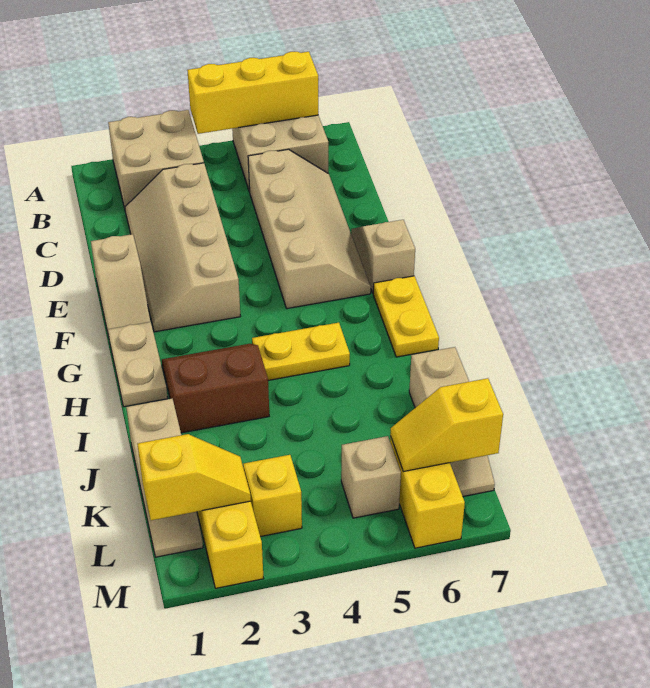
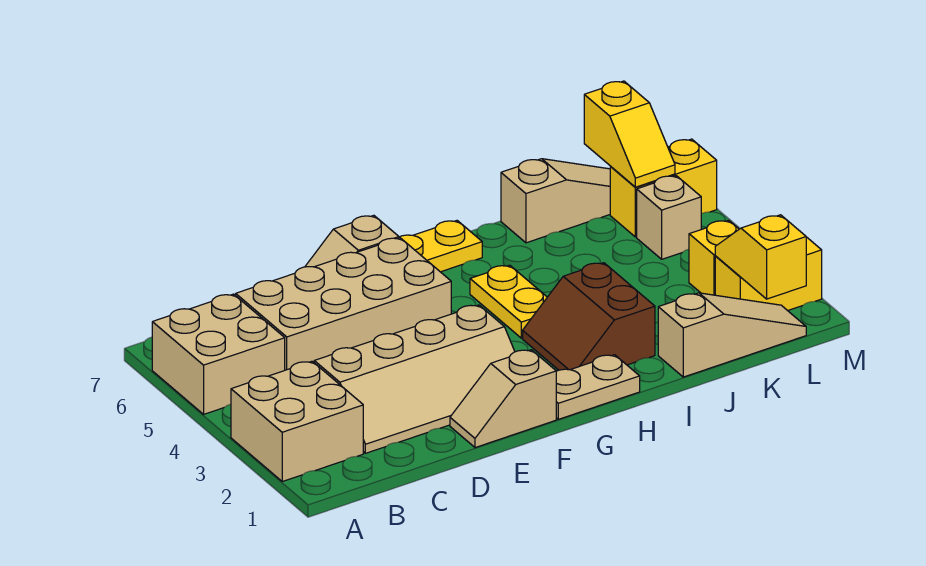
yellow brick A4:A6 level 2 -> none
tan slope C5:F6 level 1 top 5 -> tan brick C5:F6 level 1
tan slope E1:F1 level 1 top E -> tan slope E1:F1 level 1 top F

